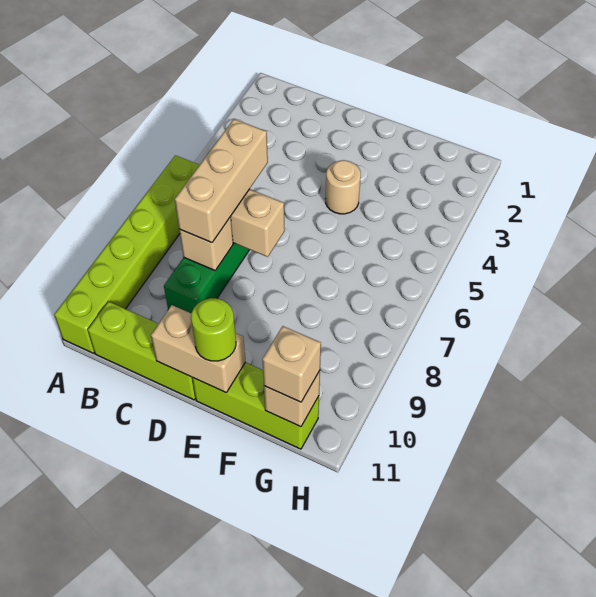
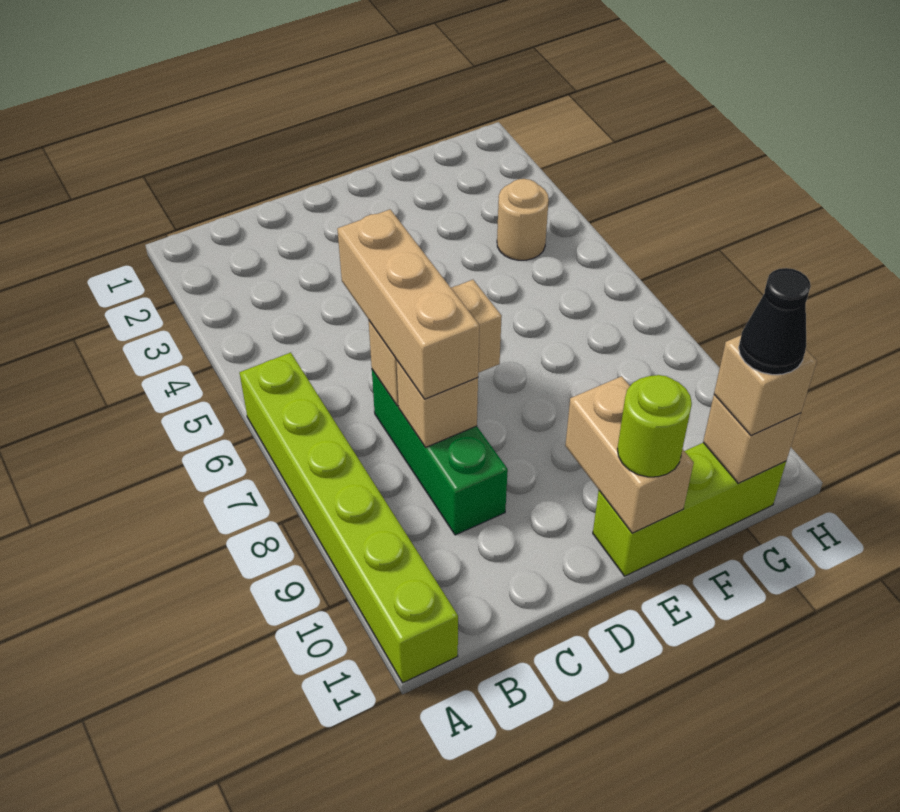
lime brick B11:D11 level 1 -> none
tan brick D11:E11 level 2 -> tan brick E10:E11 level 2
tan round brick E4 level 1 -> tan round brick G4 level 1
none -> black cone G11 level 4

